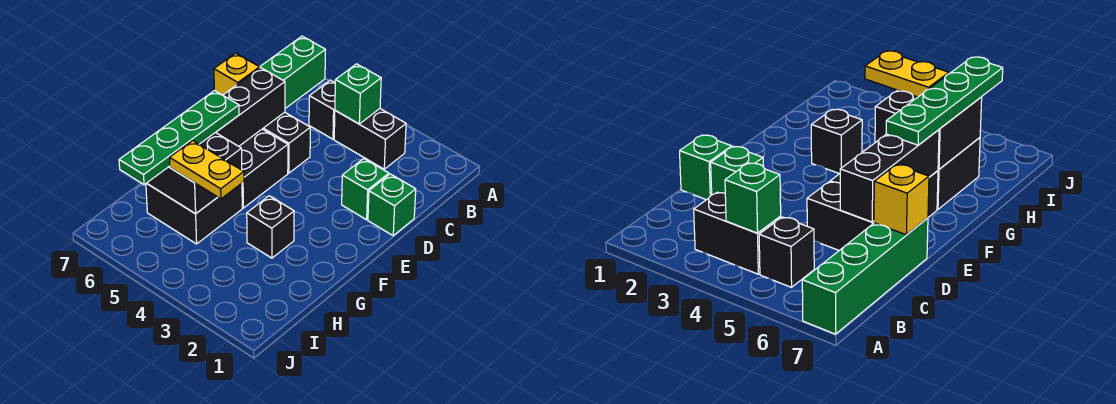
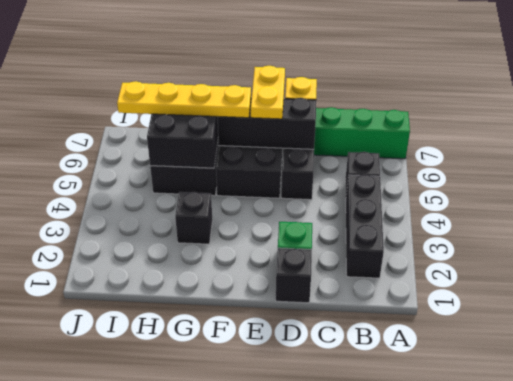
black brick B3:B4 level 1 -> black brick B2:B4 level 1
green brick B4 level 2 -> none
green brick D1 level 1 -> black brick D1 level 1
green plate F6:I6 level 3 -> yellow plate F6:I6 level 3
yellow plate H4:H5 level 3 -> yellow plate E6:E7 level 3

